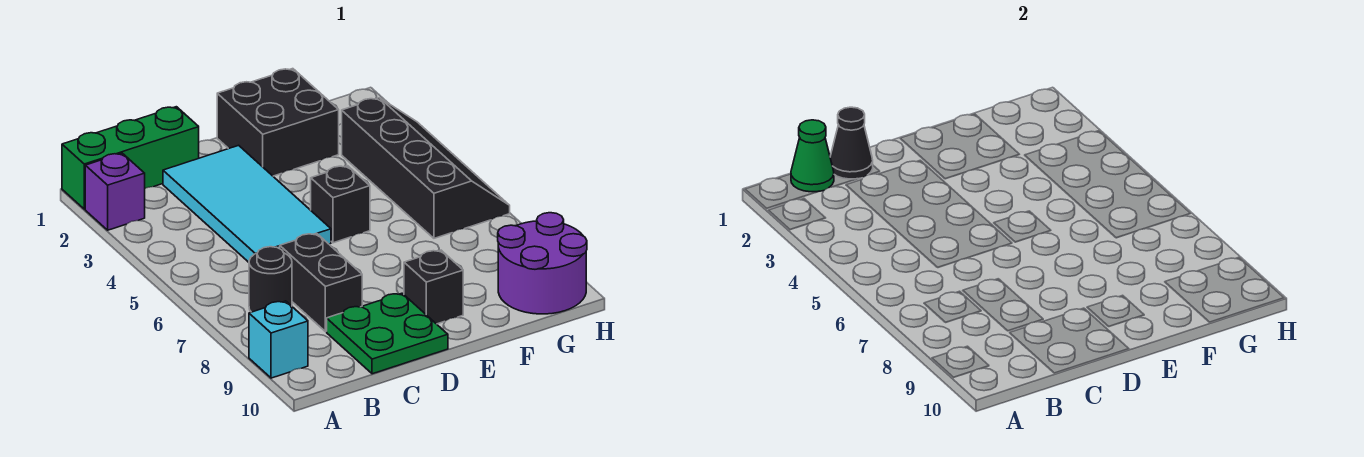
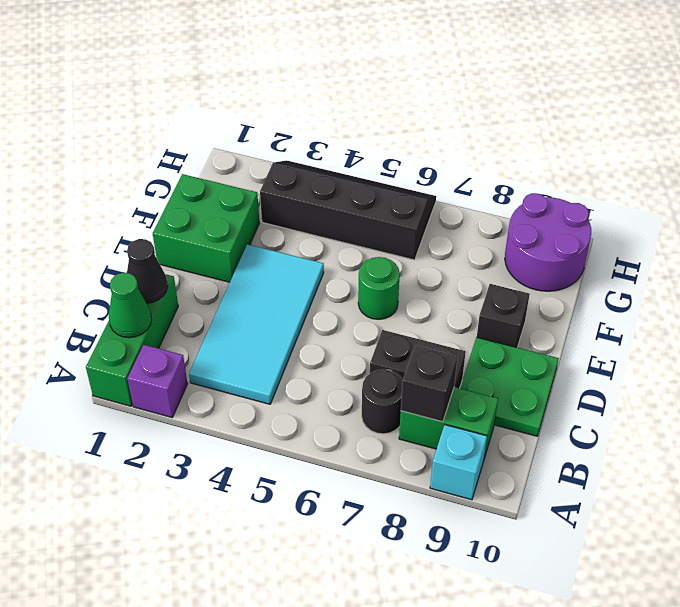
none -> green brick B8:B9 level 1
cyan tile C2:D5 level 1 -> cyan tile B3:E4 level 1
black brick E1:F2 level 1 -> green brick E1:F2 level 1
black brick E5 level 1 -> black brick B8 level 2
none -> green round brick E6 level 1

